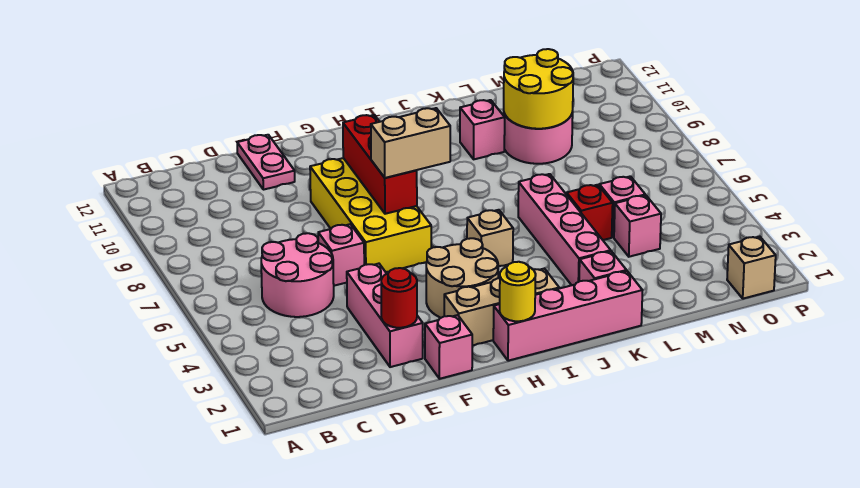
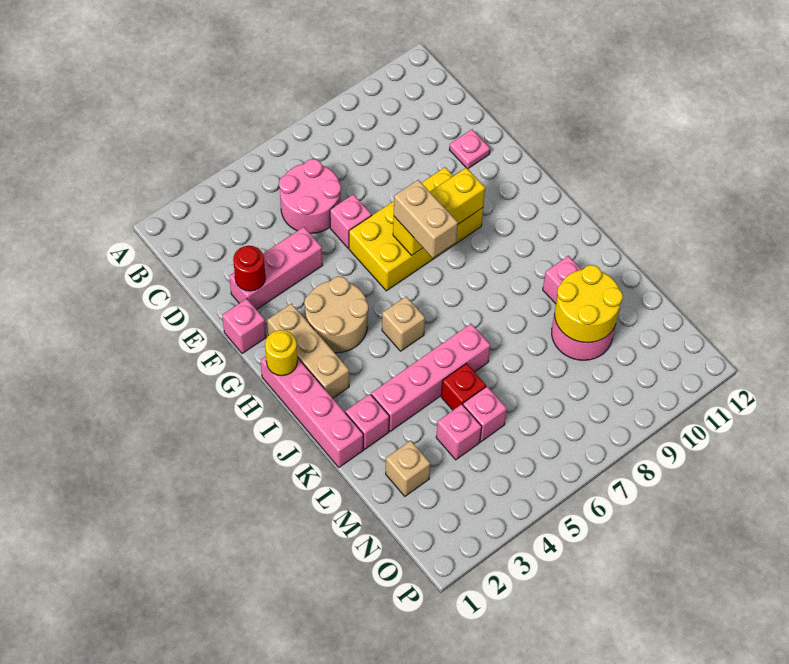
pink plate E11:E12 level 1 -> pink plate E11 level 1
red brick G7:G9 level 2 -> yellow brick G7:G9 level 2
tan brick O1 level 1 -> tan brick M2 level 1

